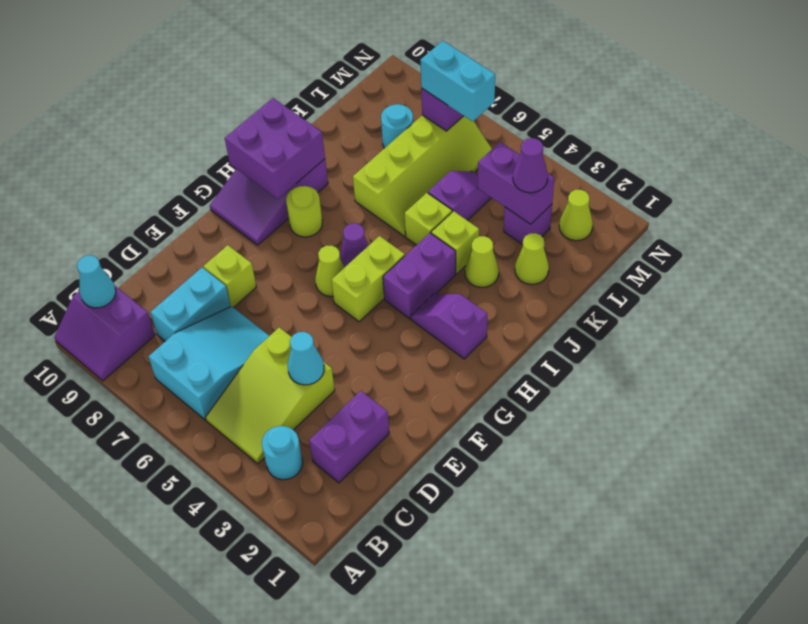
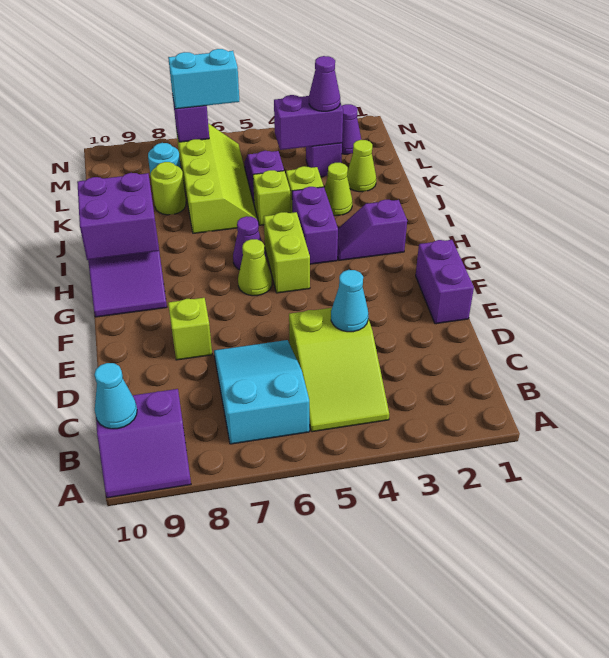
cyan round brick B3 level 1 -> none
purple brick C2:D2 level 1 -> purple brick E1:F1 level 1
cyan brick C8:D8 level 1 -> none
lime round brick H8 level 1 -> lime round brick K8 level 1
lime cone M2 level 1 -> purple cone M2 level 1

